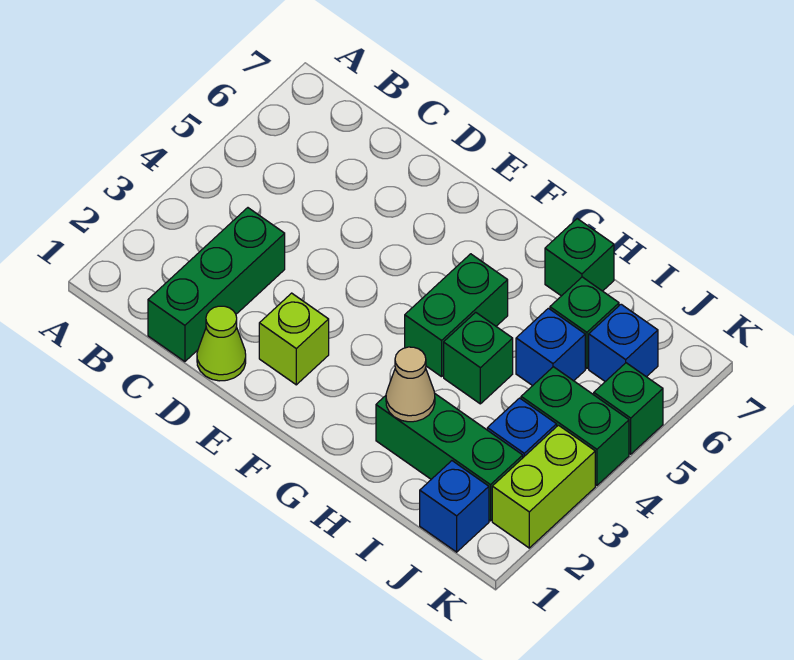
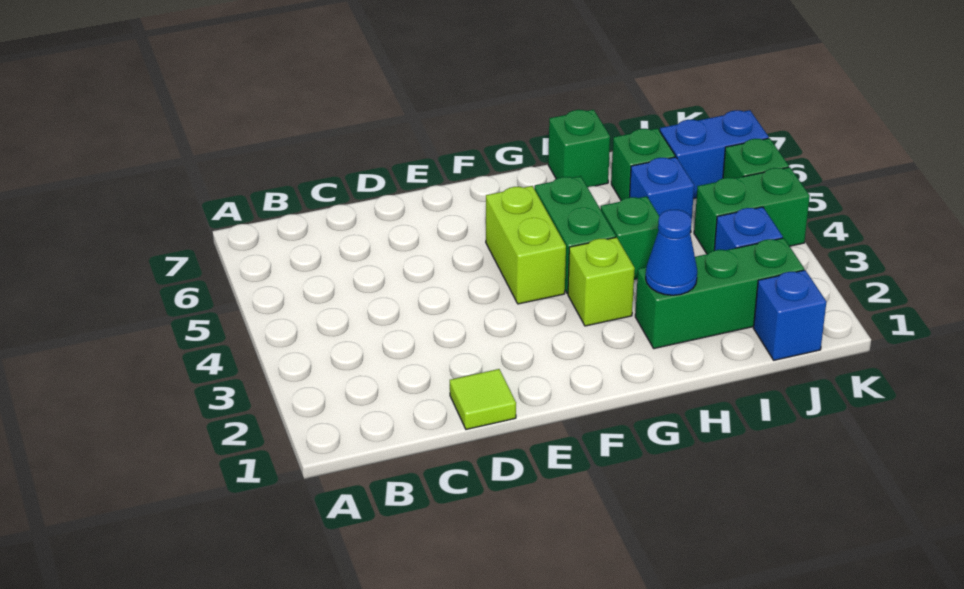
green brick C1:C3 level 1 -> none
lime cone D1 level 1 -> lime tile D1 level 1
lime brick E2 level 1 -> lime brick G3 level 1
tan cone H2 level 2 -> blue cone H2 level 2
blue brick J6 level 1 -> blue brick J6:K6 level 1
lime brick K2:K3 level 1 -> lime brick F4:F5 level 1

